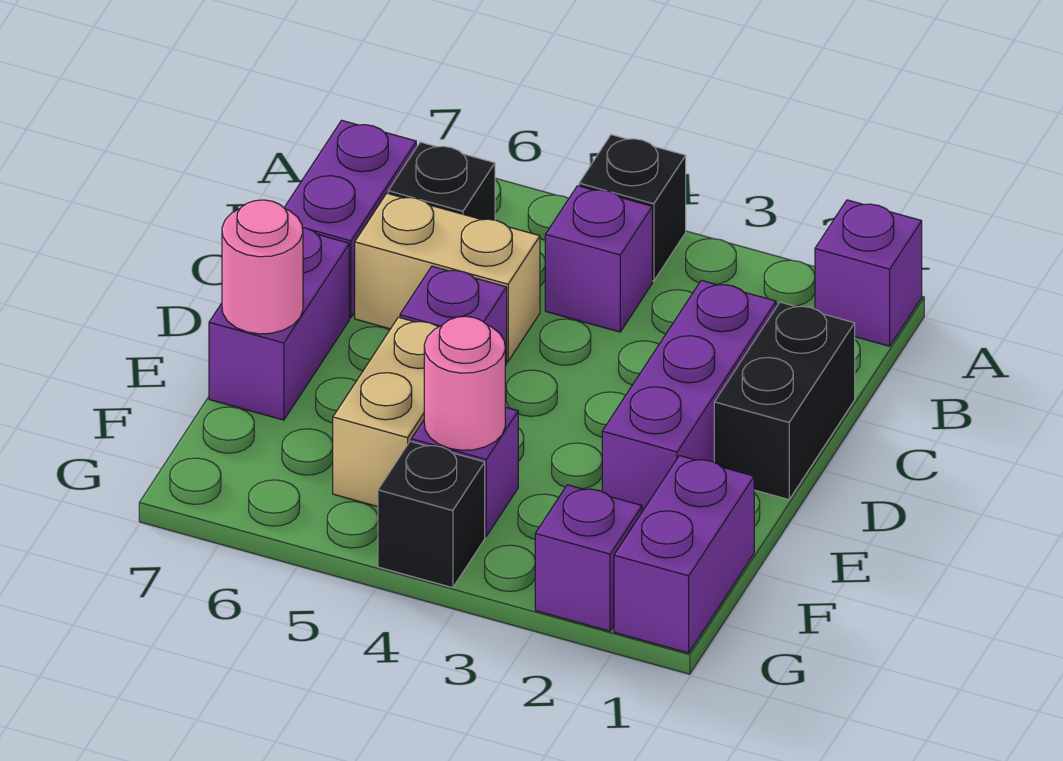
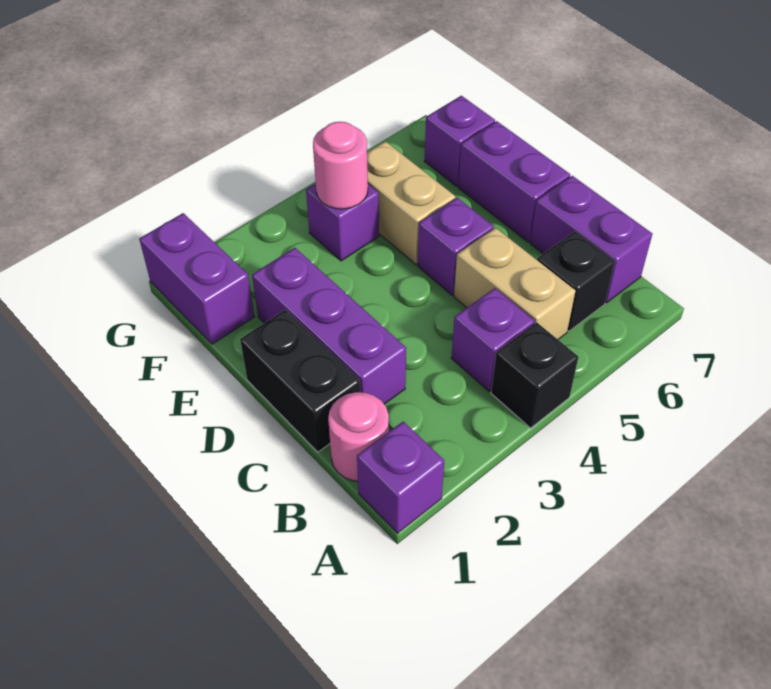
tan brick C5:C6 level 1 -> tan brick B5:C5 level 1
pink round brick E7 level 2 -> pink round brick B1 level 1
purple brick G2 level 1 -> purple brick F7 level 1
black brick G4 level 1 -> none

